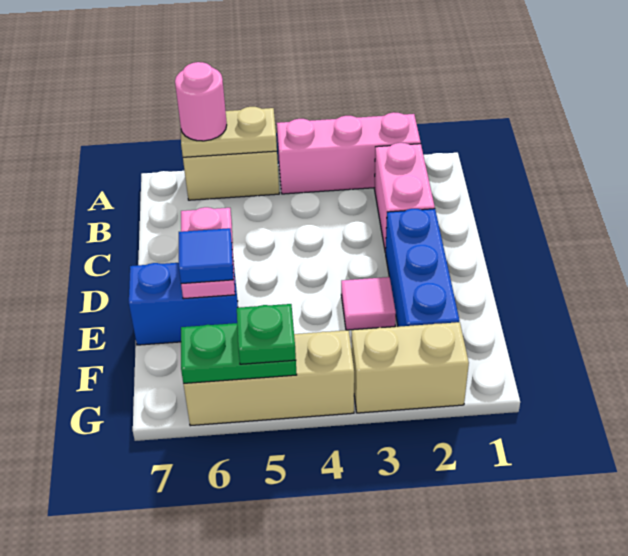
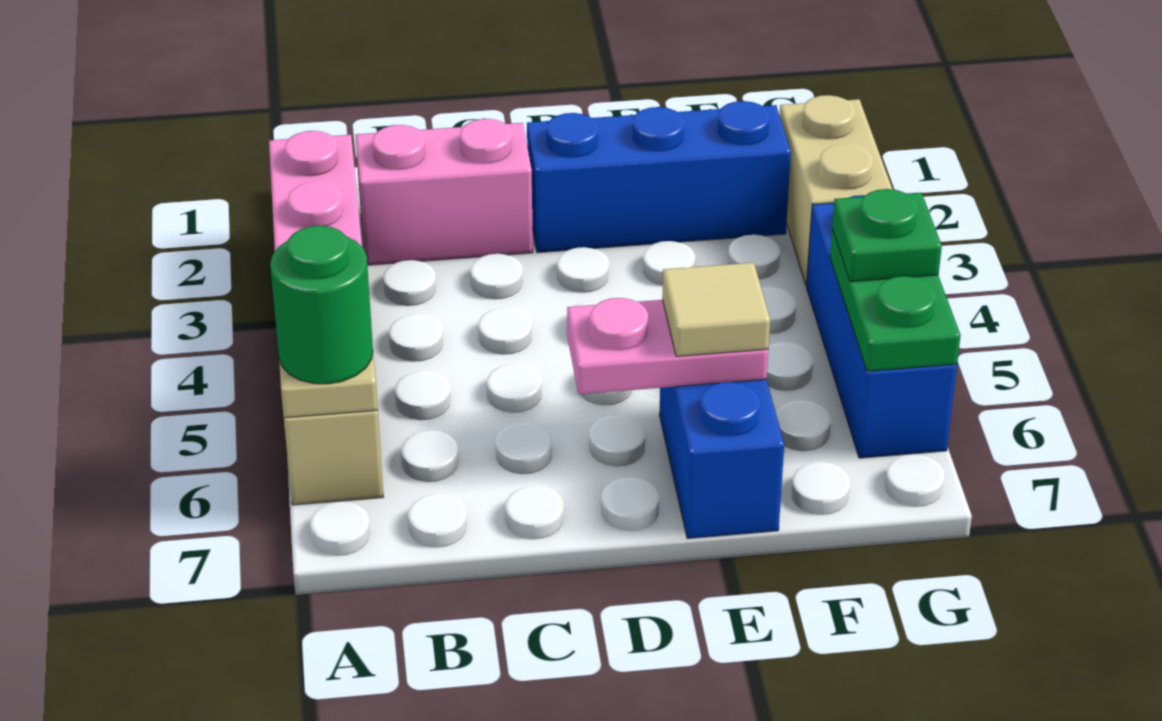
pink round brick A6 level 3 -> green round brick A6 level 3
pink tile E3 level 1 -> none
blue tile E6 level 3 -> tan tile E6 level 3
tan brick G4:G6 level 1 -> blue brick G4:G6 level 1

